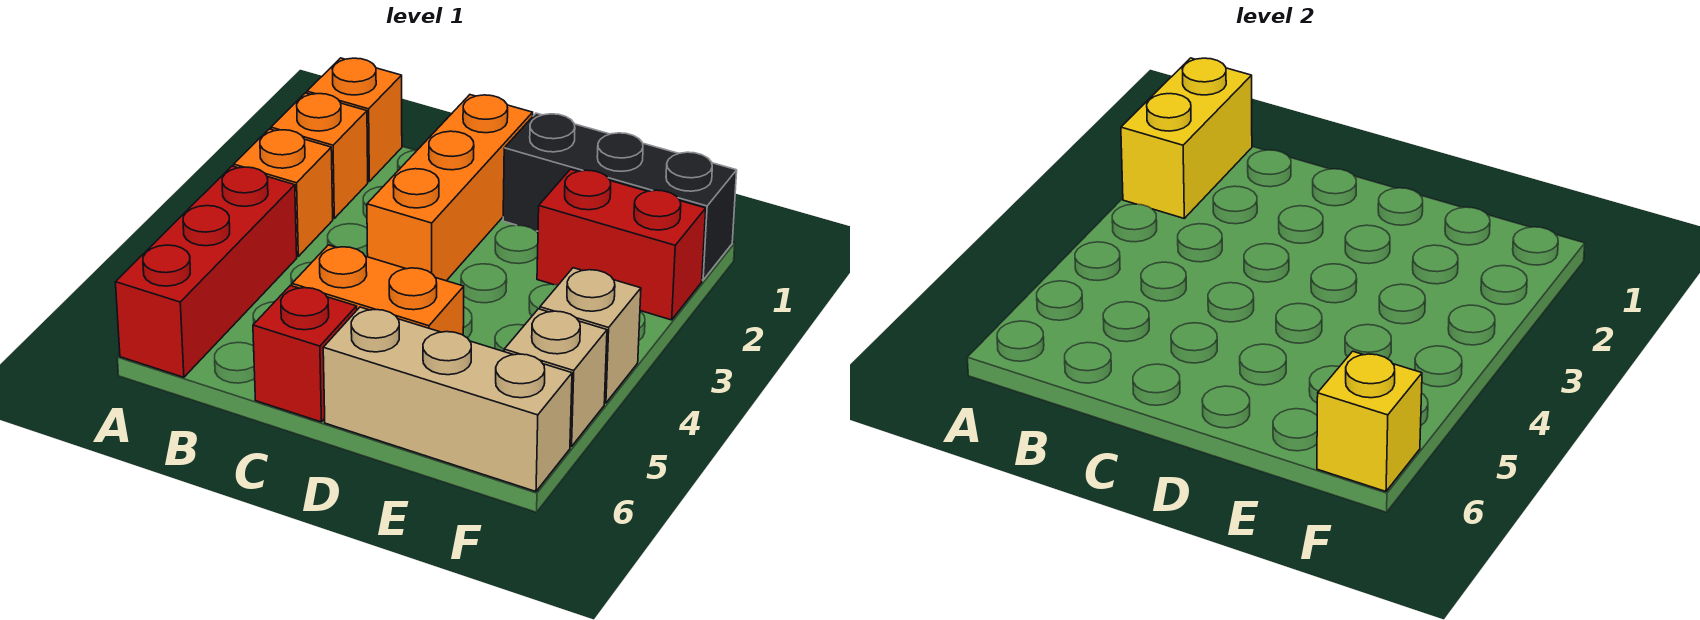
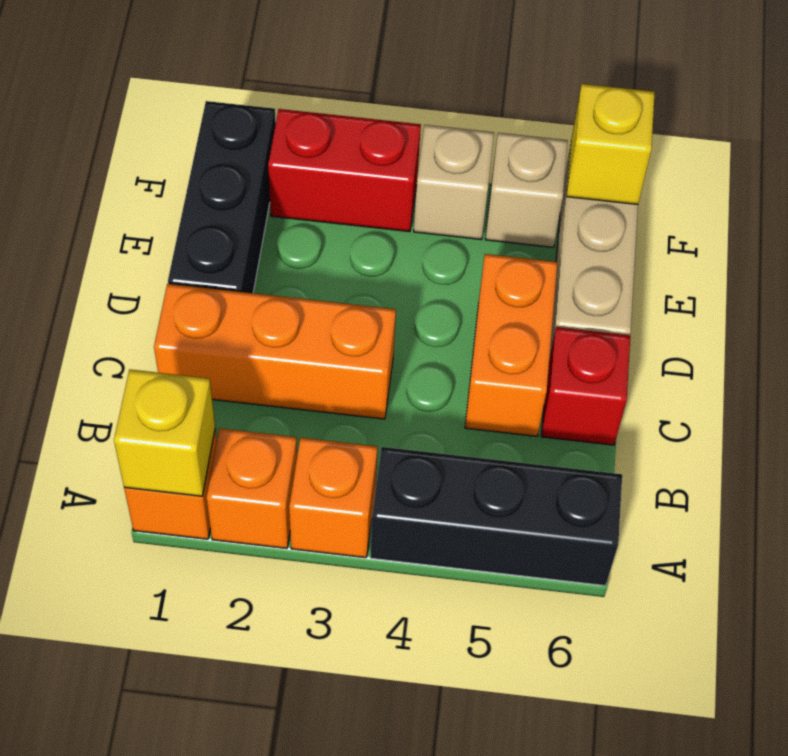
yellow brick A1:A2 level 2 -> yellow brick A1 level 2
red brick A4:A6 level 1 -> black brick A4:A6 level 1
red brick E2:F2 level 1 -> red brick F2:F3 level 1

